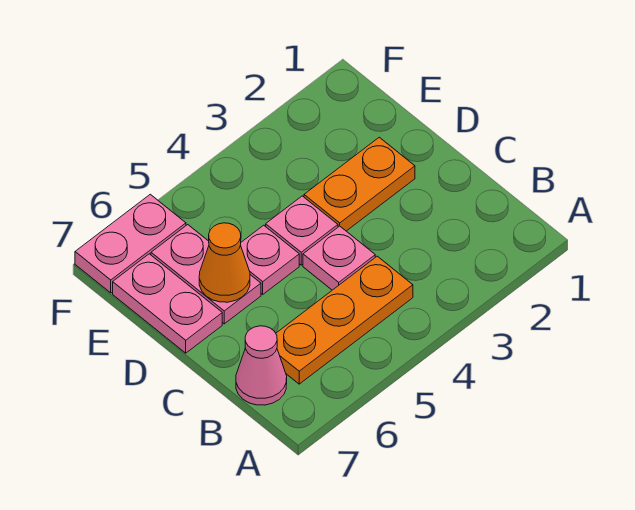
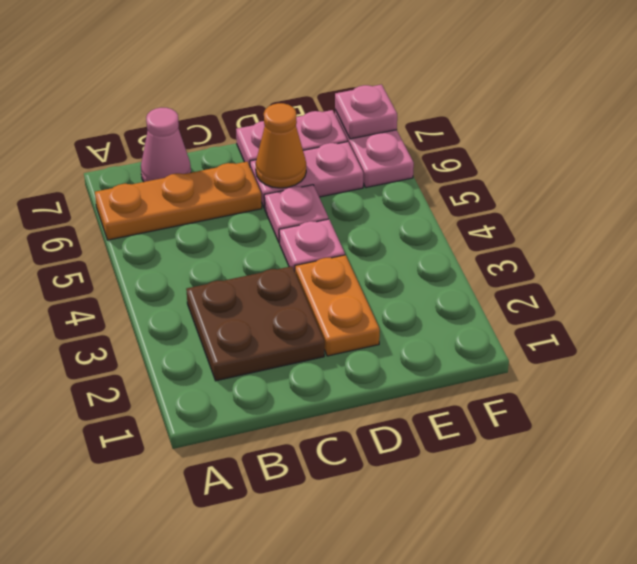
none -> brown plate B2:C3 level 1
orange plate B4:B6 level 1 -> orange plate A6:C6 level 1
pink plate C4 level 1 -> pink plate F7 level 2

